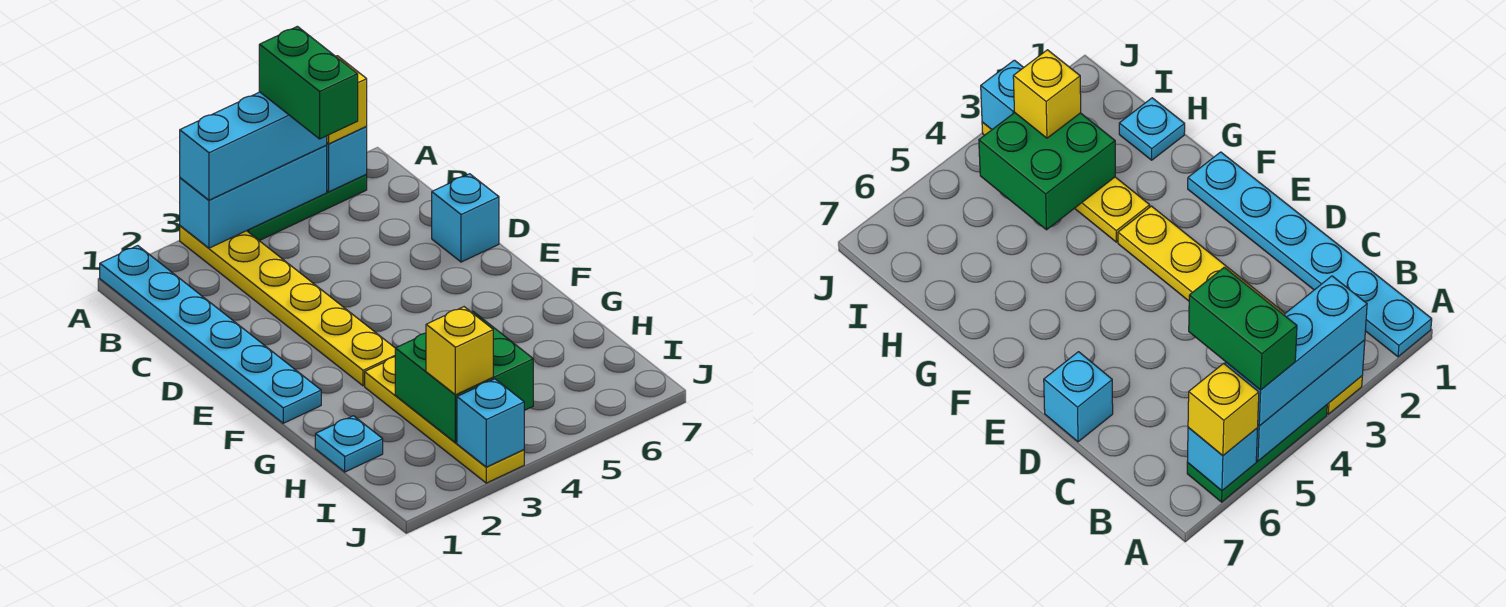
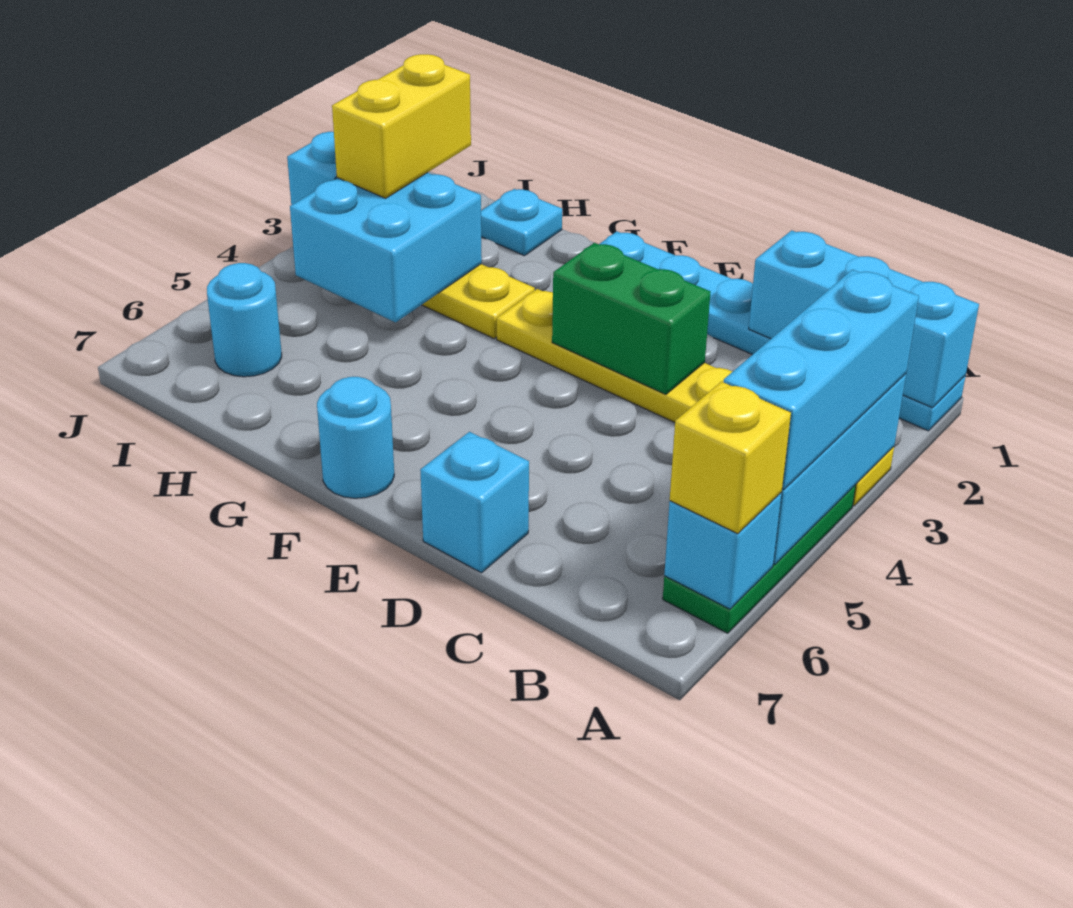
none -> cyan brick A1:C1 level 2
green brick A5:B5 level 4 -> green brick D3:E3 level 2
none -> cyan round brick F7 level 1
green brick H3:I4 level 2 -> cyan brick H3:I4 level 2
yellow brick I3 level 3 -> yellow brick I2:I3 level 3
none -> cyan round brick I6 level 1

